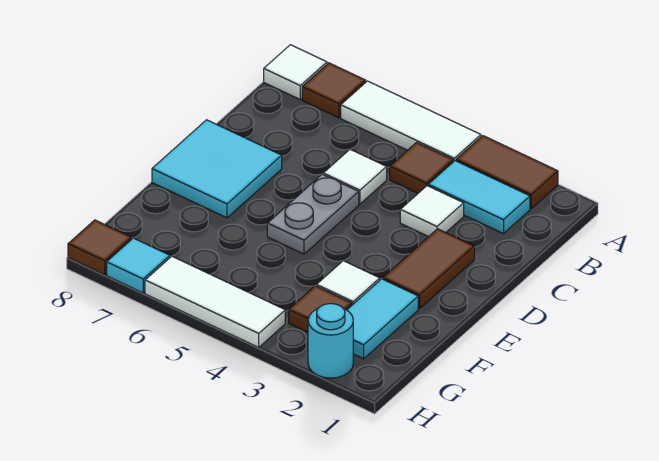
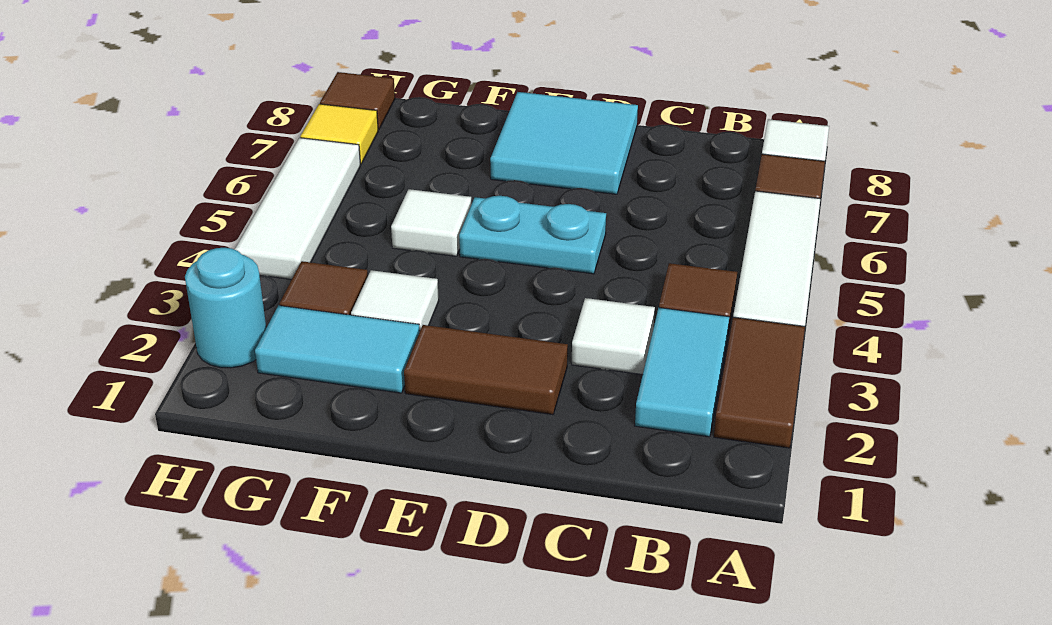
white tile C5 level 1 -> white tile F5 level 1
grey plate D5:E5 level 1 -> cyan plate D5:E5 level 1
cyan tile H7 level 1 -> yellow tile H7 level 1

